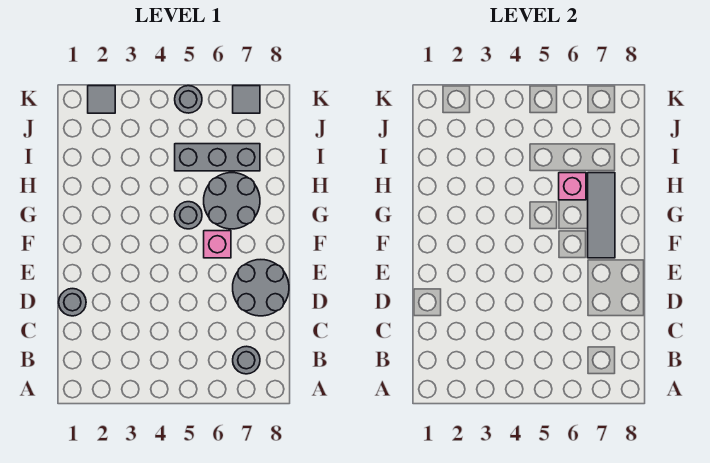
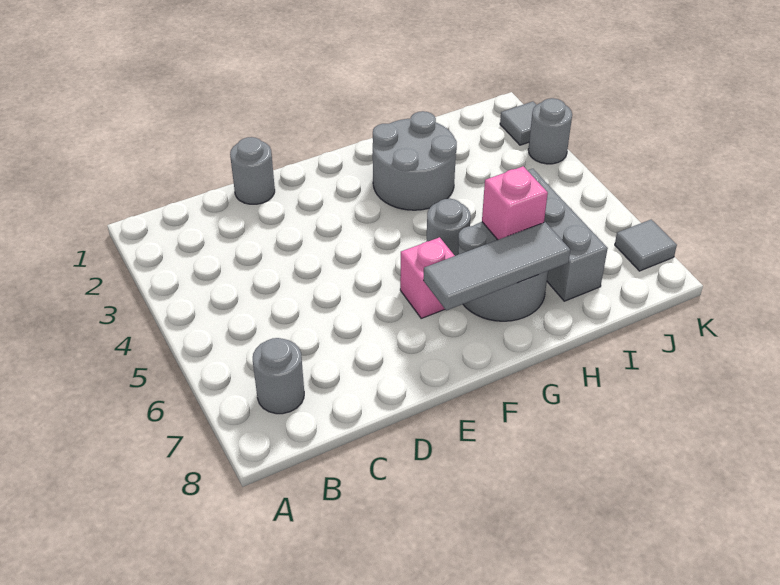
grey round brick D7:E8 level 1 -> grey round brick G2:H3 level 1
grey round brick K5 level 1 -> grey round brick K3 level 1

